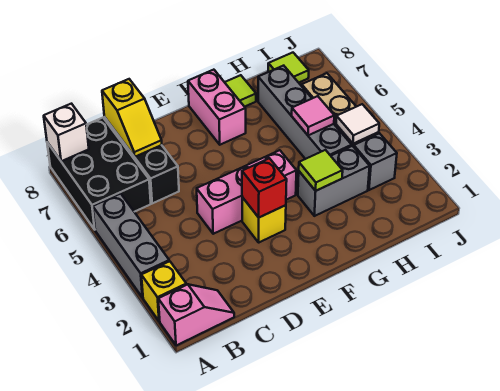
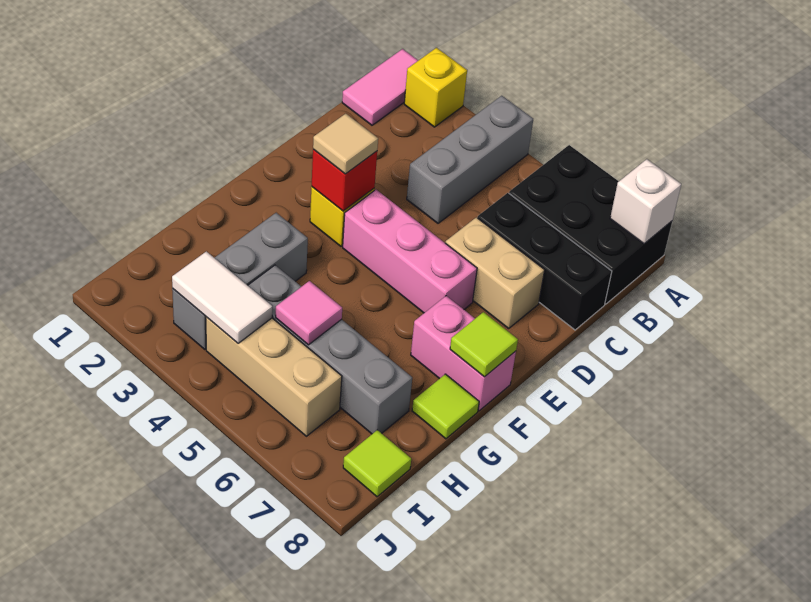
pink slope A1:B1 level 1 top A -> pink tile A1:B1 level 1
grey brick A3:A5 level 1 -> grey brick A4:C4 level 1
yellow slope C7:C8 level 2 top 8 -> none
pink brick D4:F4 level 1 -> pink brick E4:E6 level 1
none -> tan brick D6:D7 level 1
none -> tan tile E3 level 3
lime tile G3 level 2 -> lime tile F8 level 2
white tile I4 level 2 -> white tile I3:I4 level 2

